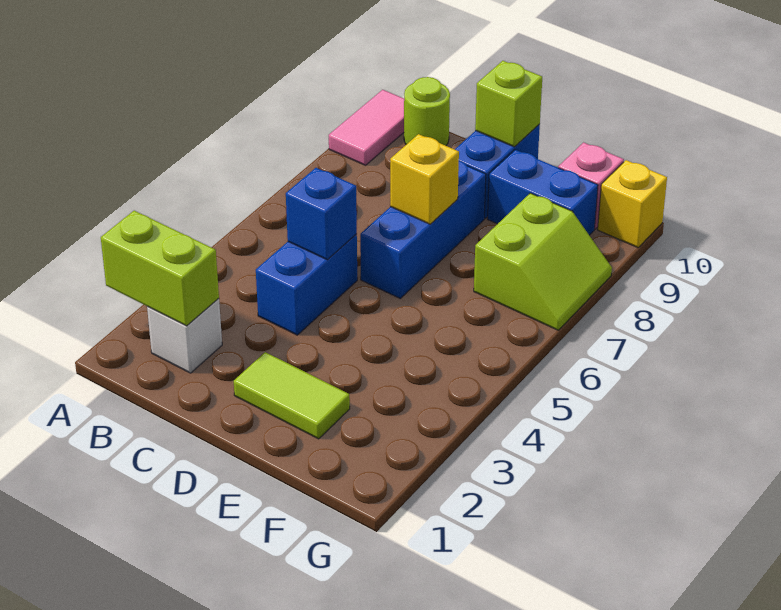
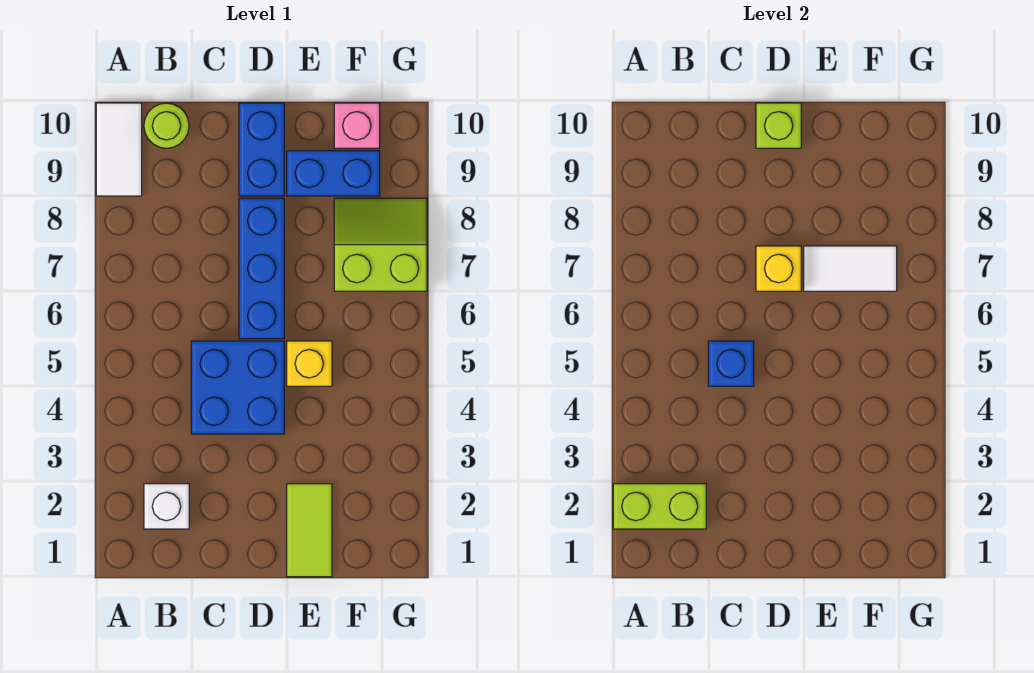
pink tile A9:A10 level 1 -> white tile A9:A10 level 1
blue brick C4:C5 level 1 -> blue brick C4:D5 level 1
lime tile D2:E2 level 1 -> lime tile E1:E2 level 1
none -> white tile E7:F7 level 2
lime slope F7:G8 level 1 top F -> lime slope F7:G8 level 1 top 7
yellow brick G10 level 1 -> yellow brick E5 level 1

